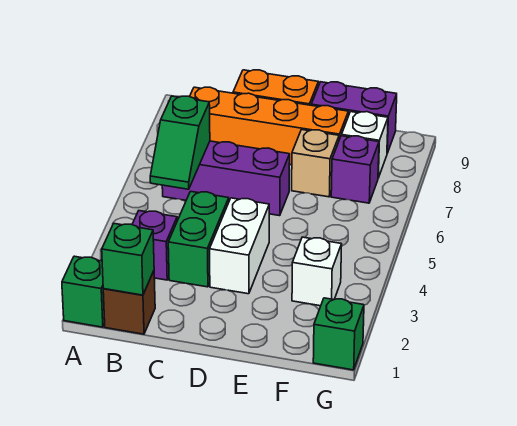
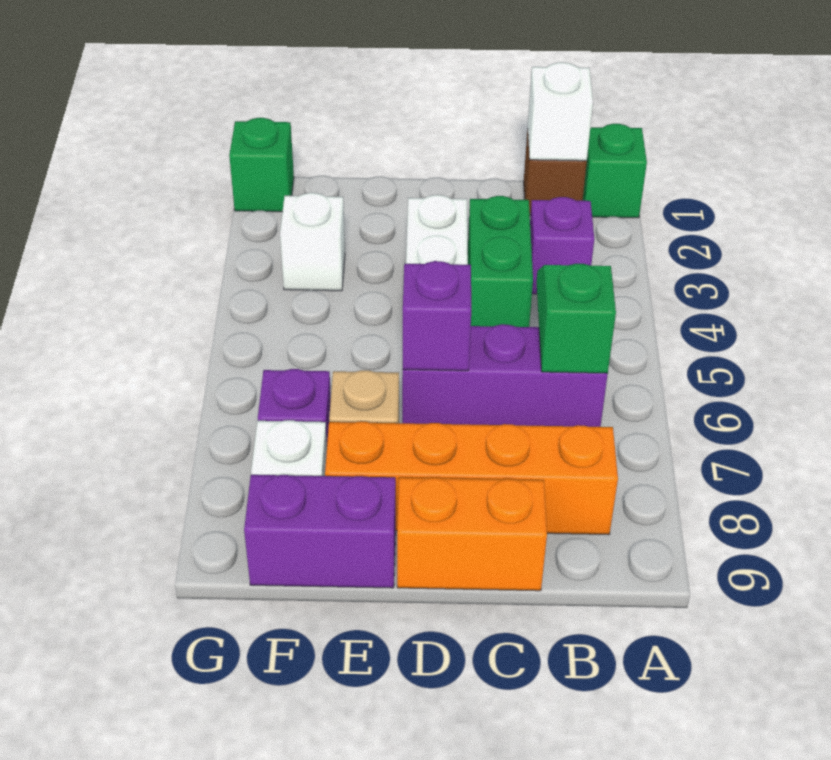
green brick B1 level 2 -> white brick B1 level 2
none -> purple brick D6 level 2

